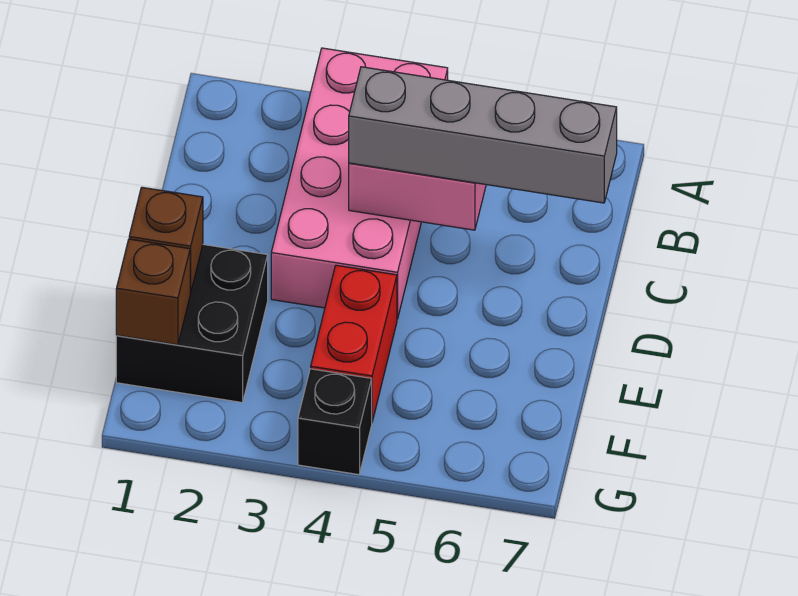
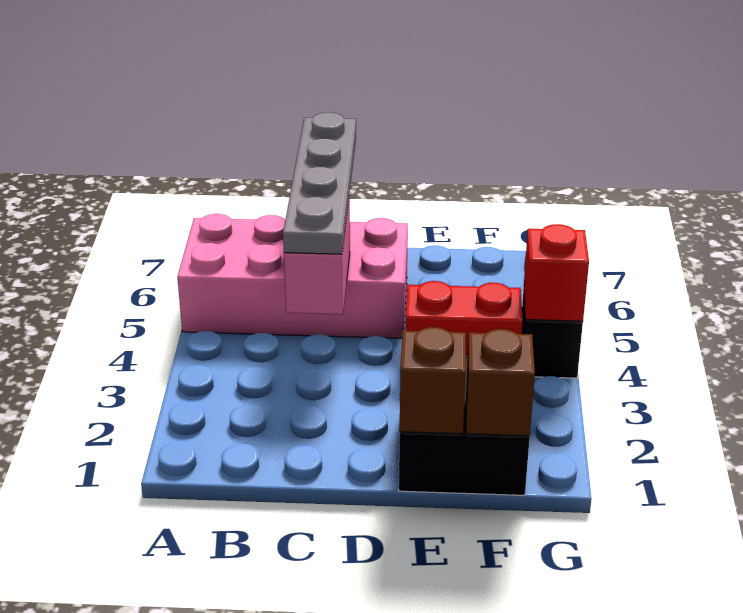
pink brick A3:D4 level 1 -> pink brick A5:D6 level 1
grey brick C4:C7 level 3 -> grey plate C4:C7 level 3
none -> red brick G4 level 2

